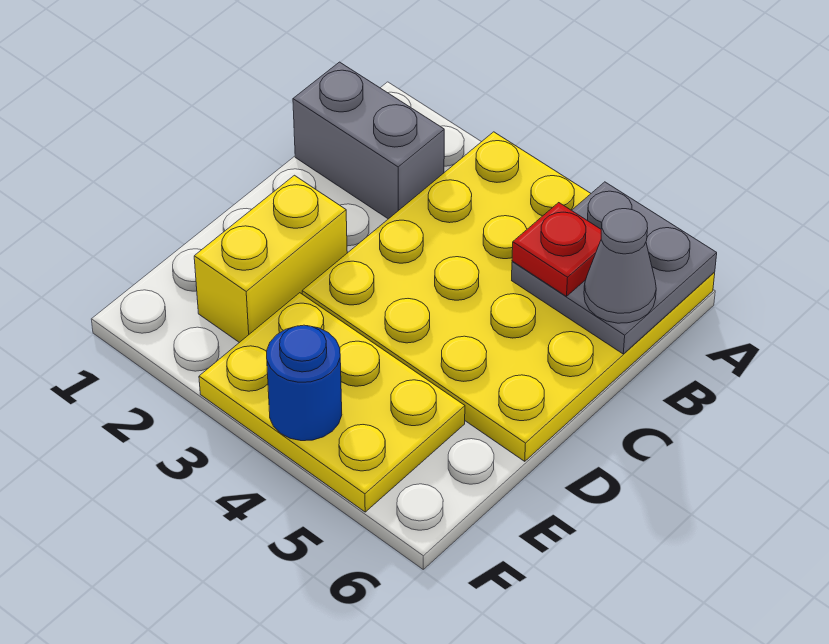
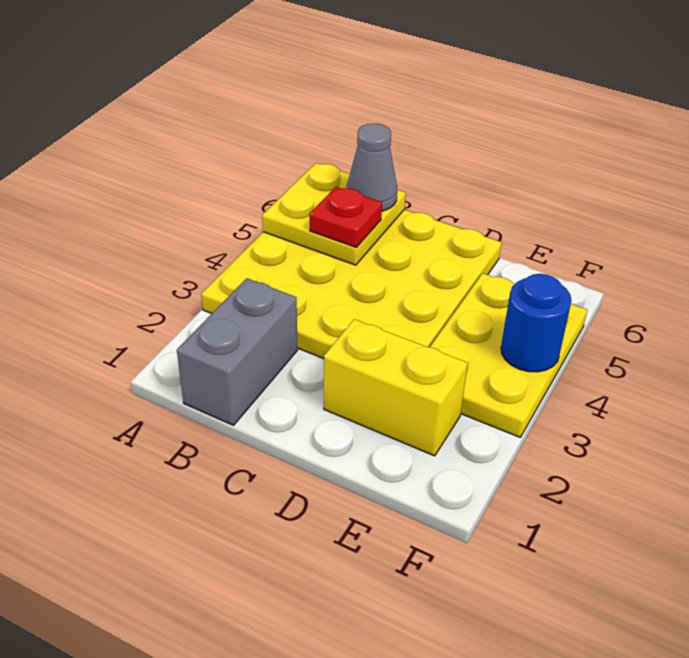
grey plate A5:B6 level 2 -> yellow plate A5:B6 level 2

